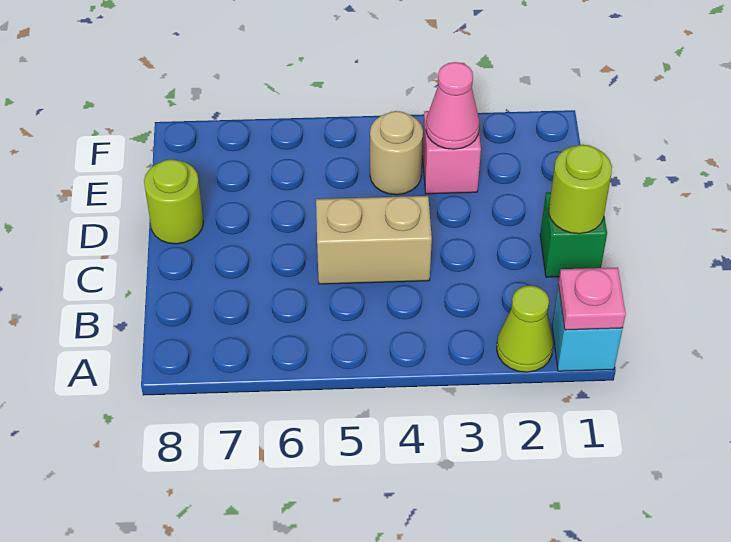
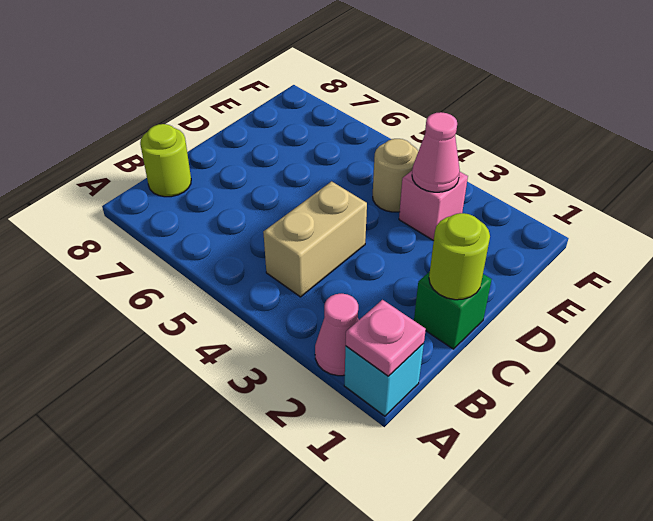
lime cone A2 level 1 -> pink cone A2 level 1
tan brick C4:C5 level 1 -> tan brick B4:C4 level 1
lime round brick D8 level 1 -> lime round brick B8 level 1

